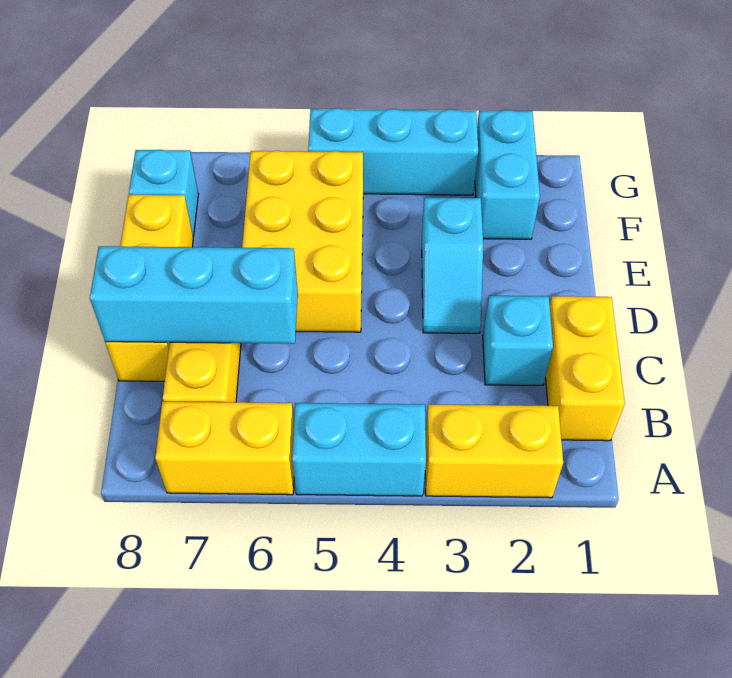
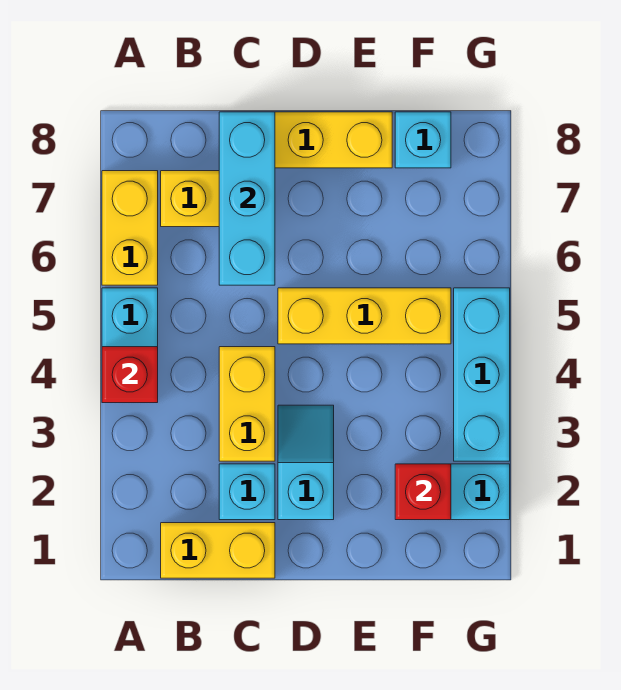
yellow brick A2:A3 level 1 -> yellow brick C3:C4 level 1
none -> red brick A4 level 2
cyan slope D3:E3 level 1 top E -> cyan slope D2:D3 level 1 top 2
yellow brick D5:F6 level 1 -> yellow brick D5:F5 level 1
none -> red brick F2 level 2

